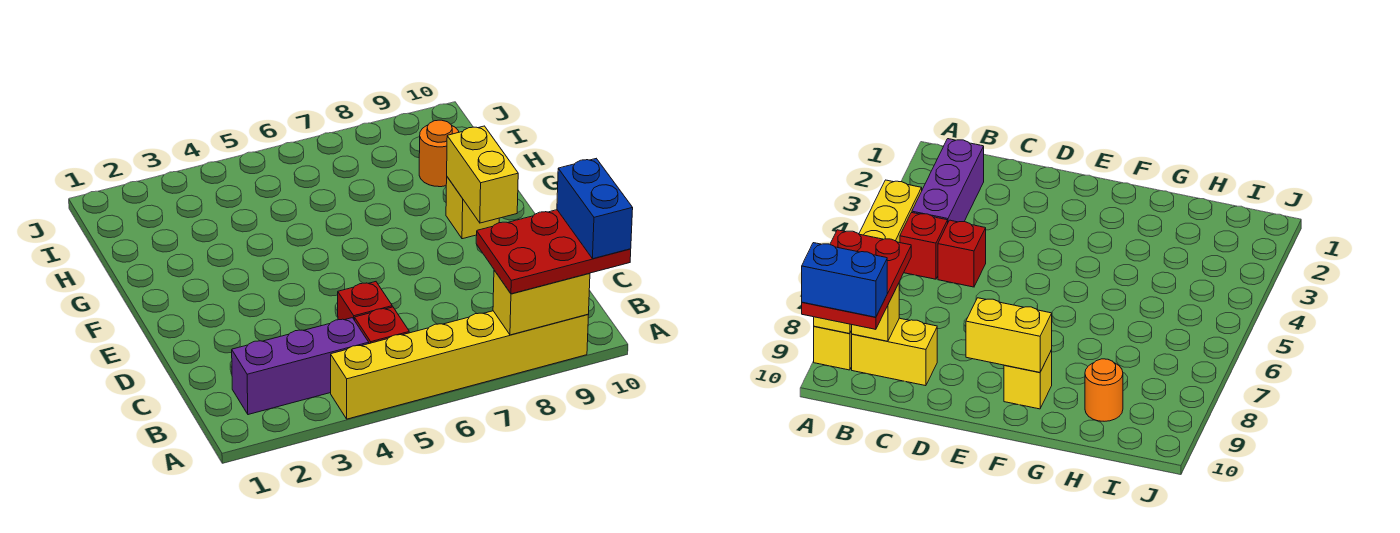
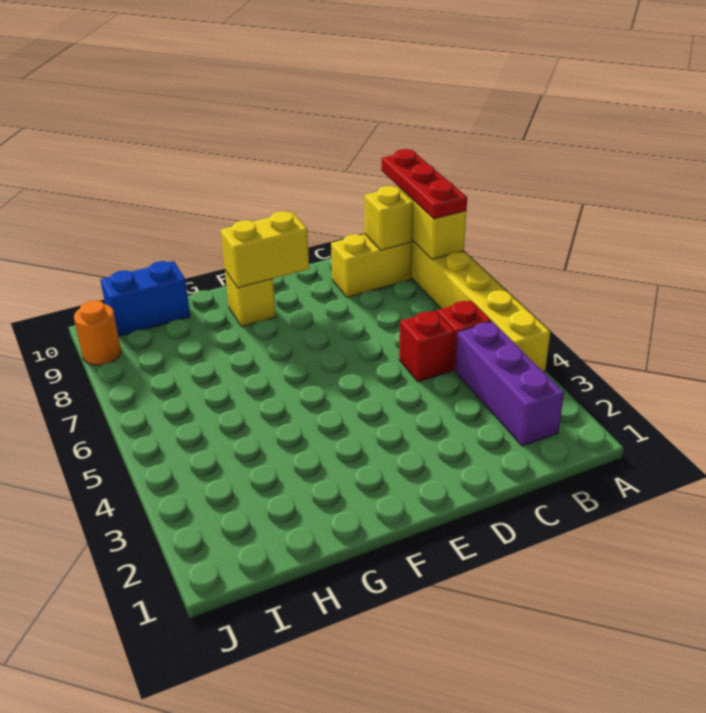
red plate A8:B10 level 3 -> red plate A8:A10 level 3
blue brick A10:B10 level 4 -> blue brick H10:I10 level 1
orange round brick H9 level 1 -> orange round brick J9 level 1

